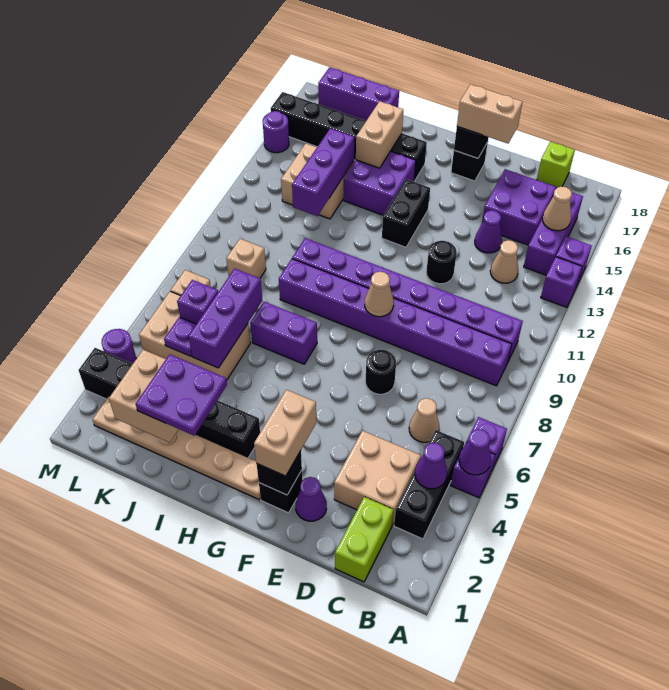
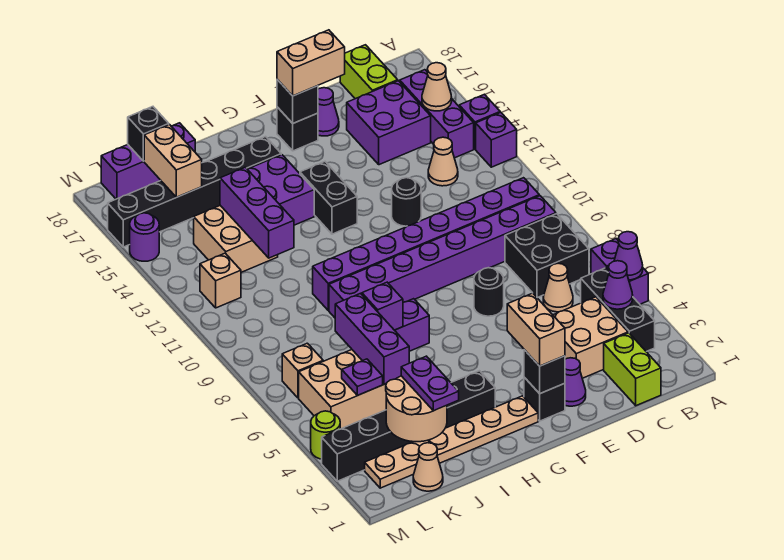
none -> black brick B7:C8 level 1
lime brick C18 level 1 -> lime brick C17:C18 level 1
purple cone D14 level 1 -> purple cone E17 level 1
tan cone F9 level 2 -> tan cone K1 level 1
purple plate I2:J3 level 3 -> purple plate J2:J3 level 3
tan brick I15:I16 level 2 -> tan brick K16:K17 level 2
tan brick J2:K3 level 2 -> tan round brick J2:K3 level 2
purple brick K6 level 2 -> purple brick I7 level 2
tan brick K9 level 1 -> tan brick L12 level 1
none -> black brick K18 level 2
purple round brick M4 level 1 -> lime round brick M4 level 1

